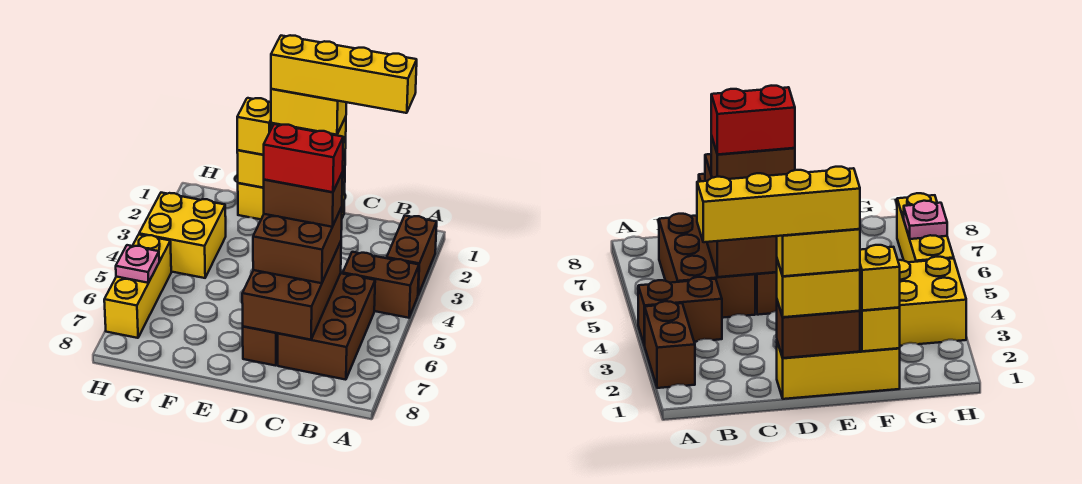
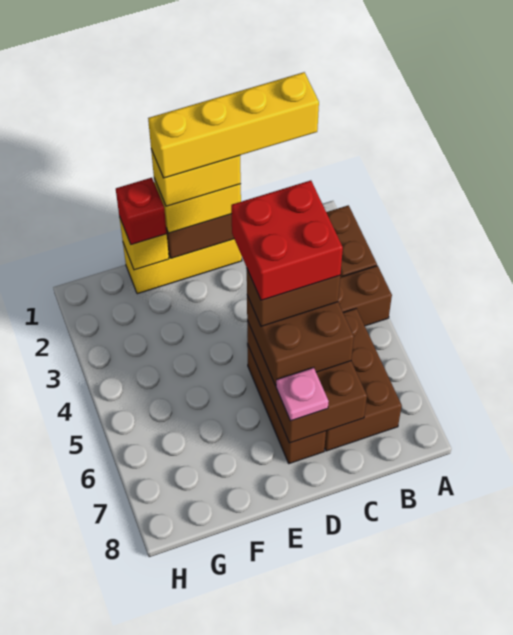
red brick C5:D5 level 5 -> red brick C4:D5 level 5
yellow brick F1 level 3 -> red brick F1 level 3
yellow brick G3:H4 level 1 -> none
yellow brick H5:H7 level 1 -> none
pink plate H6 level 2 -> pink plate D7 level 3

